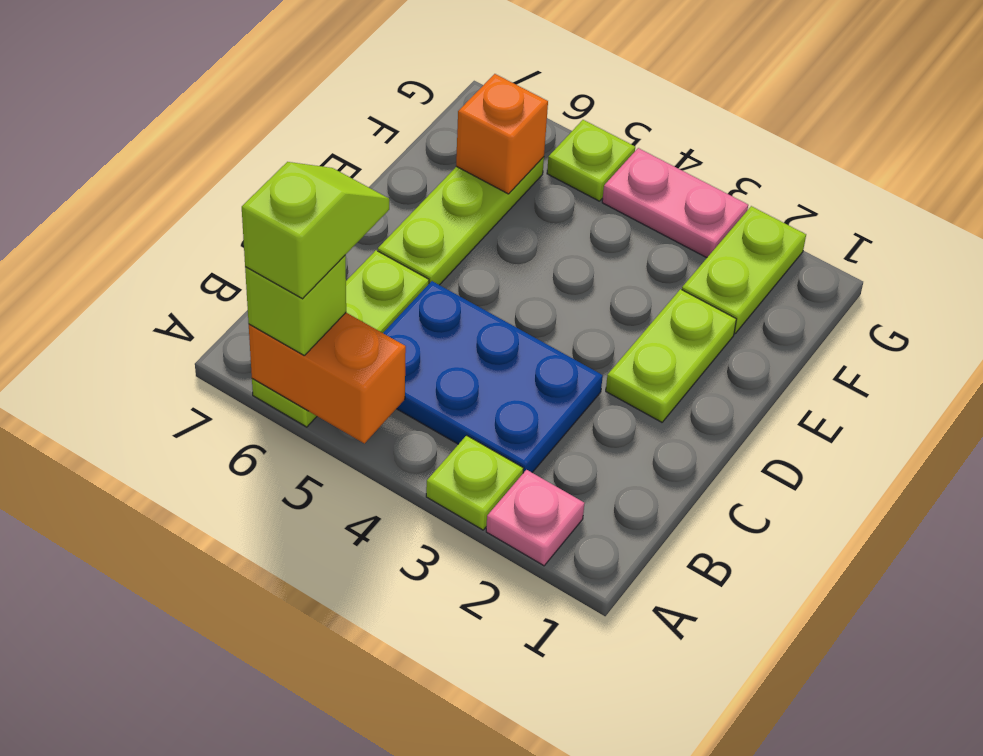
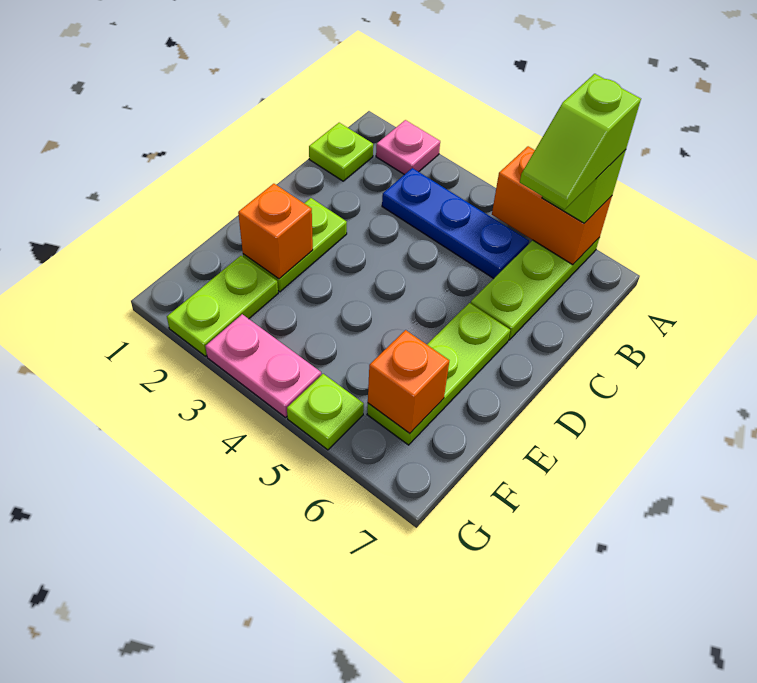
lime plate A3 level 1 -> lime plate B1 level 1
blue plate B3:C5 level 1 -> blue plate B3:B5 level 1
none -> orange brick E2 level 2

